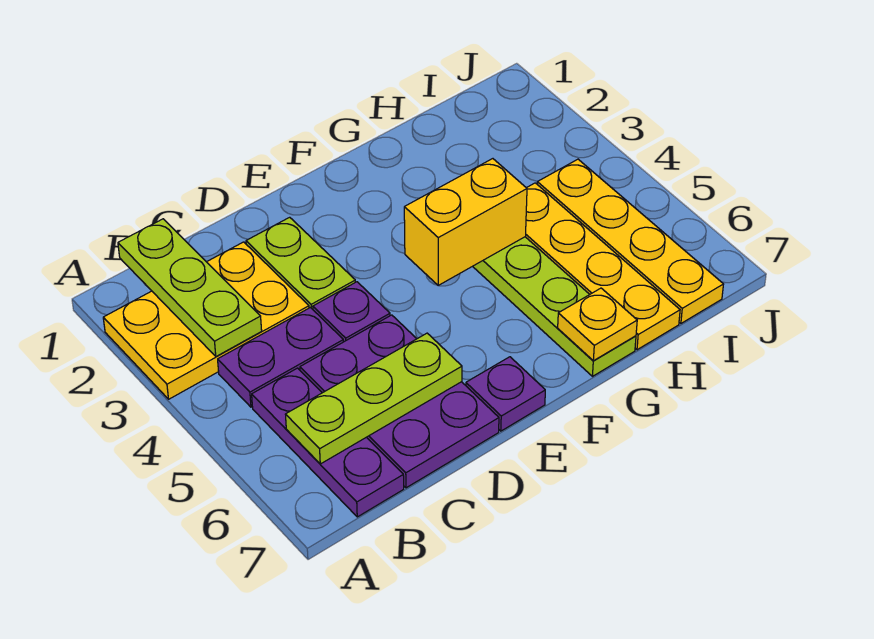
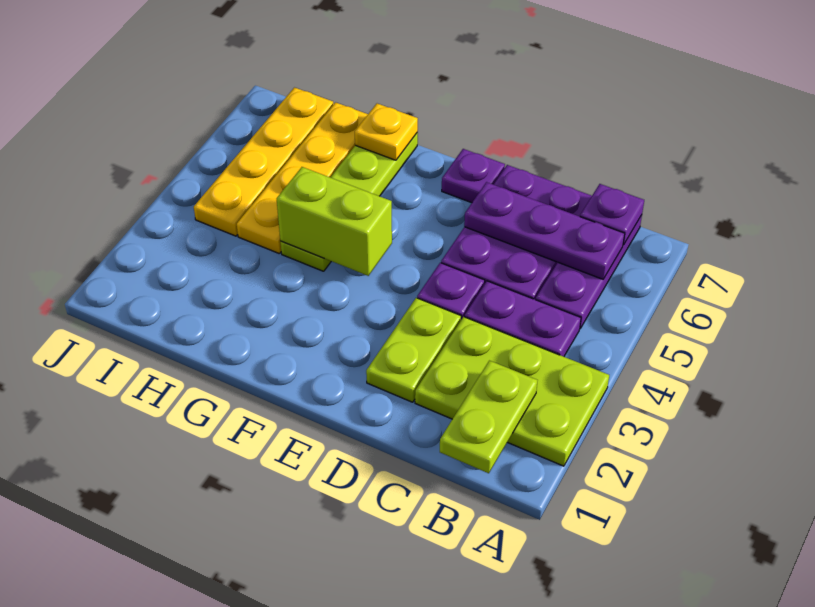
yellow plate A2:C3 level 1 -> lime plate A2:C3 level 1
lime plate B1:B3 level 2 -> lime plate B1:B2 level 2
lime plate B6:D6 level 2 -> purple plate B6:D6 level 2
none -> purple plate B7 level 2
yellow brick F4:G4 level 2 -> lime brick F4:G4 level 2

